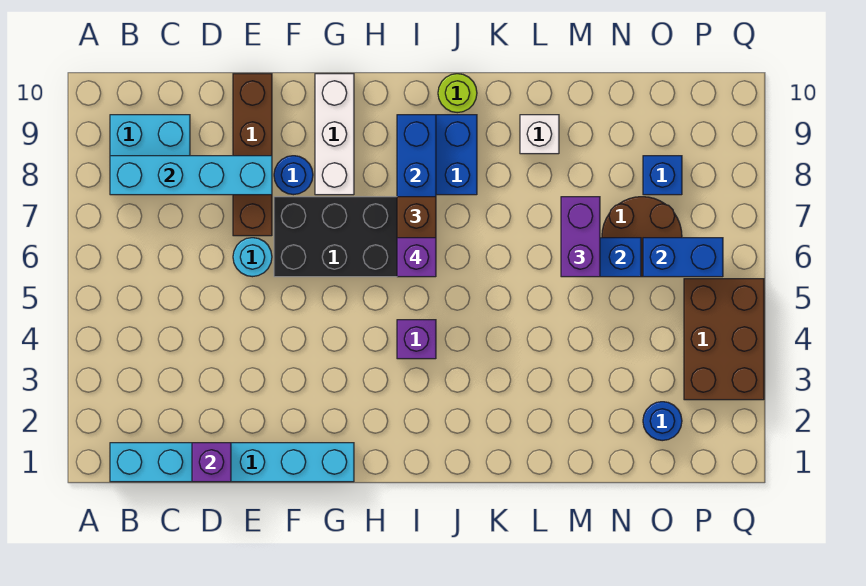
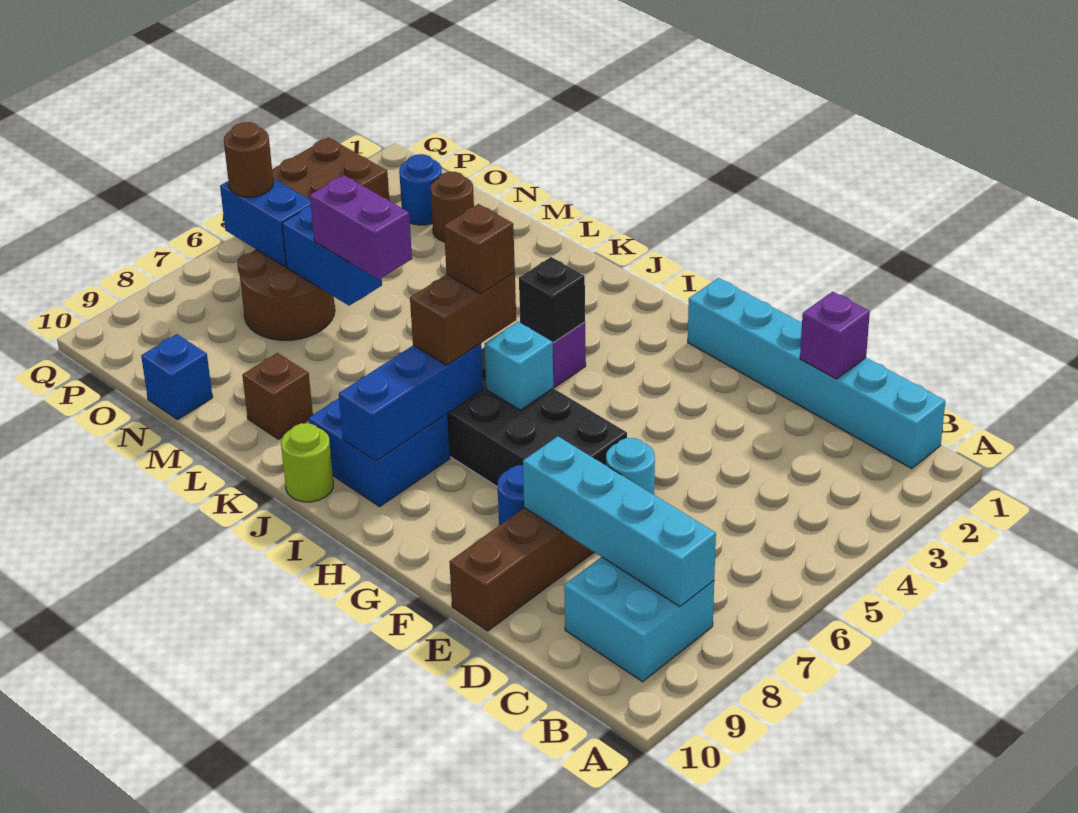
white brick G8:G10 level 1 -> none
none -> cyan brick H6 level 2
none -> black brick I4 level 2
purple brick I6 level 4 -> brown brick I6 level 4
white brick L9 level 1 -> brown brick L9 level 1
purple brick M6:M7 level 3 -> purple brick L6:M6 level 3
none -> brown round brick N2 level 1
blue brick O8 level 1 -> blue brick N10 level 1
none -> brown round brick P6 level 3

